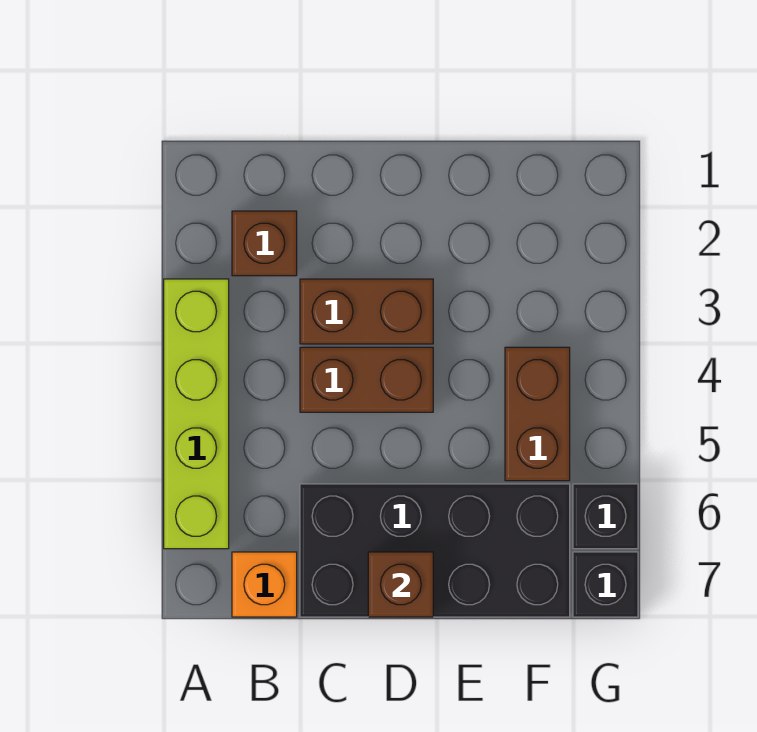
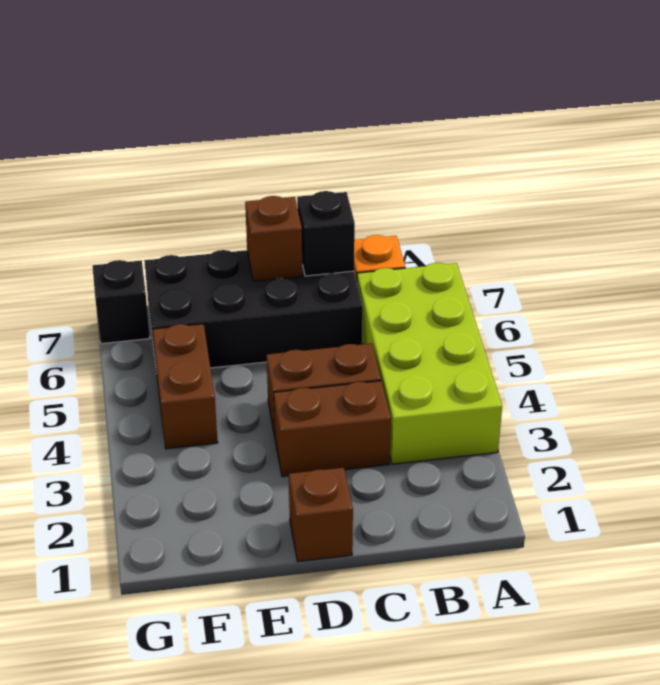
lime brick A3:A6 level 1 -> lime brick A3:B6 level 1
brown brick B2 level 1 -> brown brick D1 level 1
black brick G6 level 1 -> black brick C7 level 2

